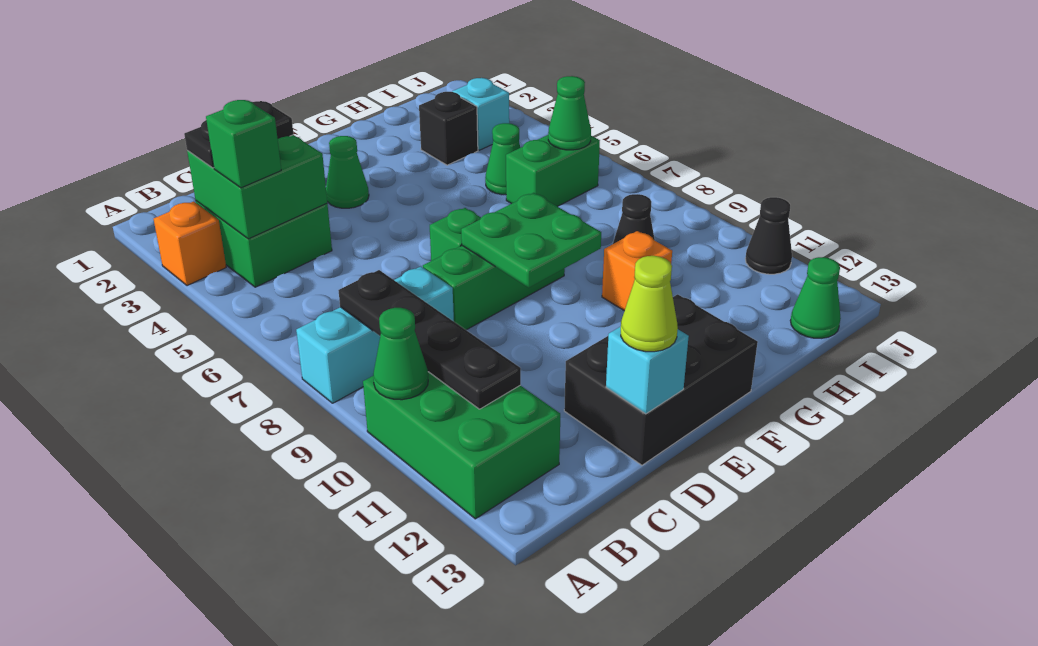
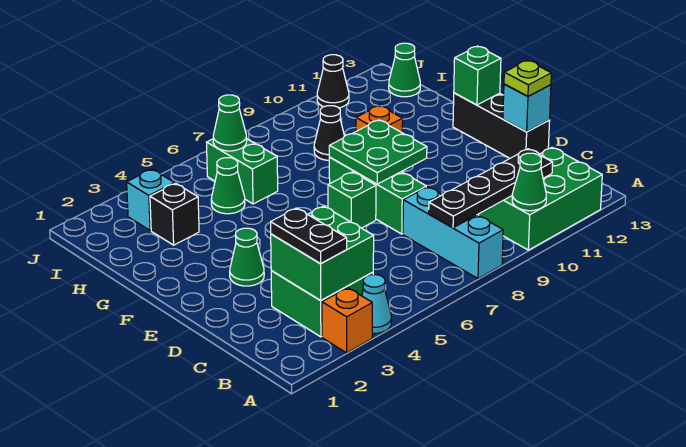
none -> cyan cone A4 level 1
green brick B4 level 3 -> green brick F13 level 2
black brick D12:F13 level 1 -> black brick D13:F13 level 1
lime cone D13 level 3 -> lime plate D13 level 3

